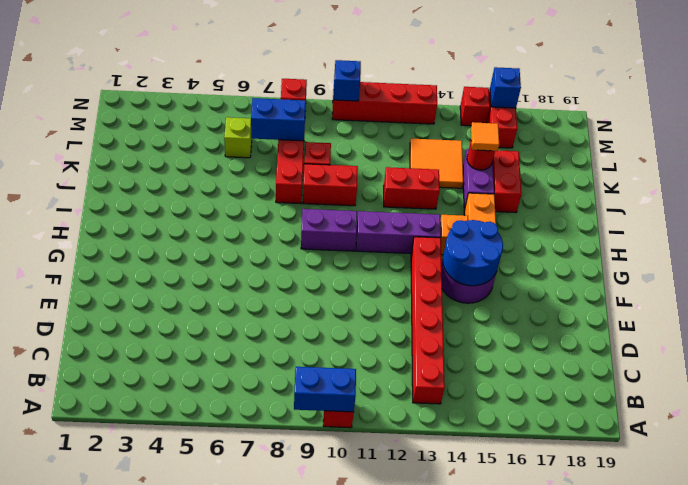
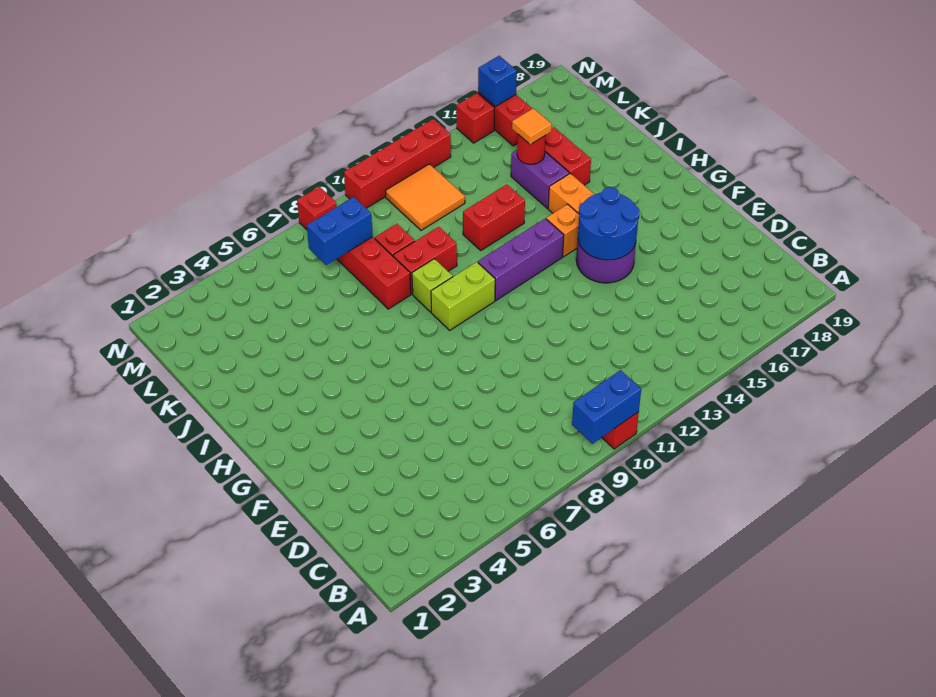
red brick B13:G13 level 1 -> none
purple brick H9:H10 level 1 -> lime brick H9:H10 level 1
orange tile K13:L14 level 1 -> orange tile L11:M12 level 1
lime brick L6 level 1 -> lime brick I9 level 1
blue brick N10 level 2 -> none

